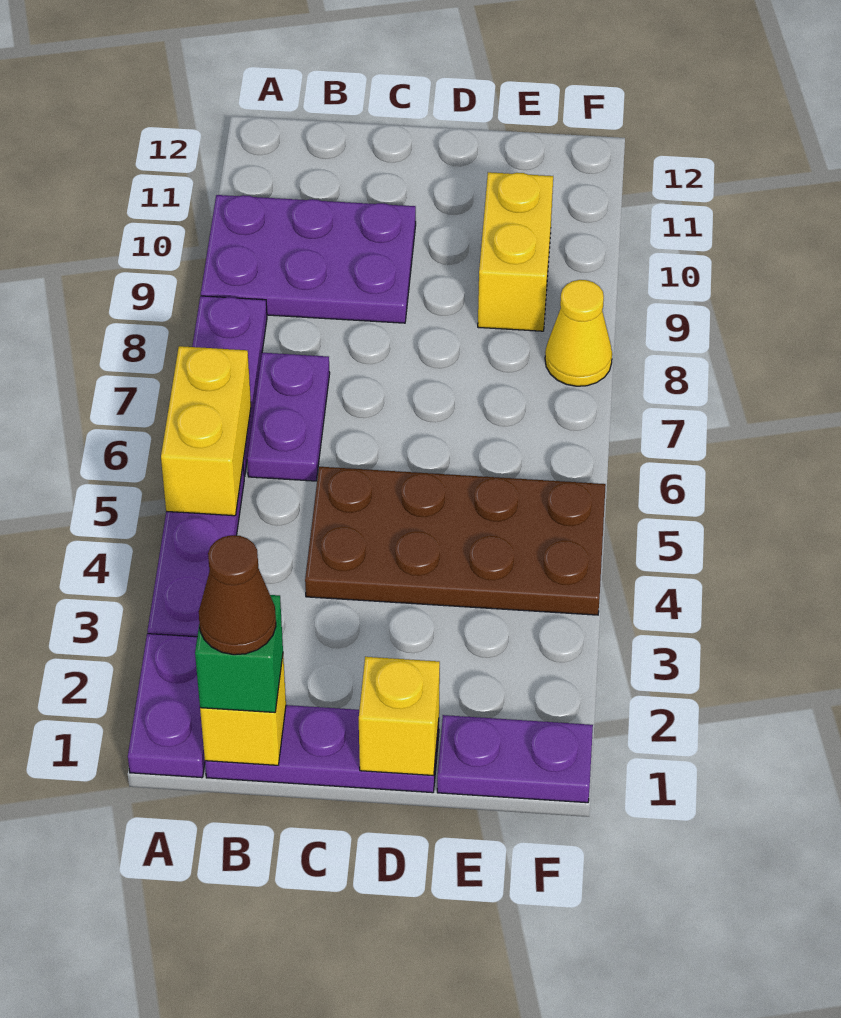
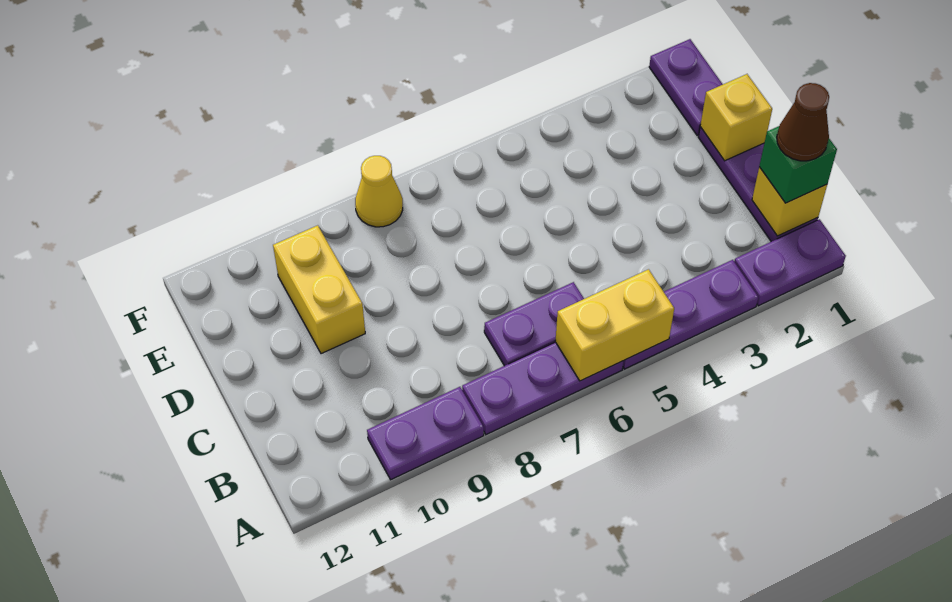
purple plate A9:C10 level 1 -> purple plate A9:A10 level 1
brown plate C4:F5 level 1 -> none
yellow brick E9:E10 level 1 -> yellow brick D10:E10 level 1

